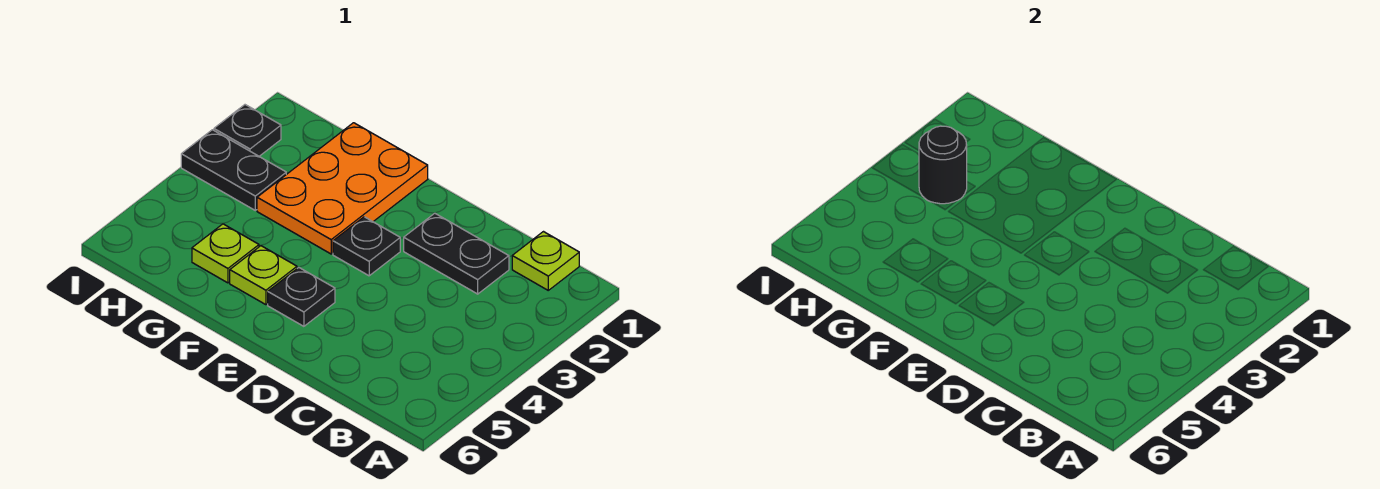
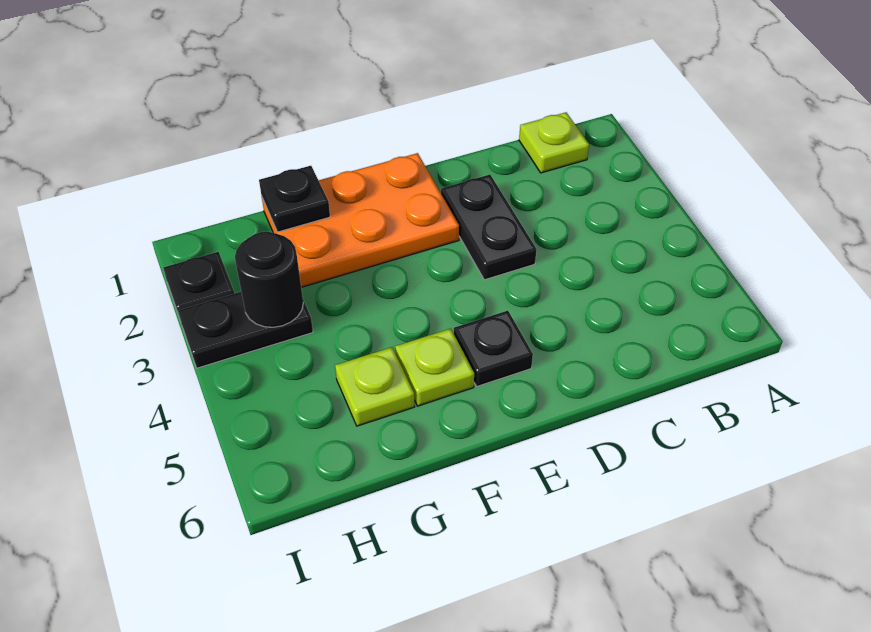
black plate C2:D2 level 1 -> black plate D2:D3 level 1
black plate E3 level 1 -> black plate G1 level 2
orange plate F1:G3 level 1 -> orange plate E1:G2 level 1

